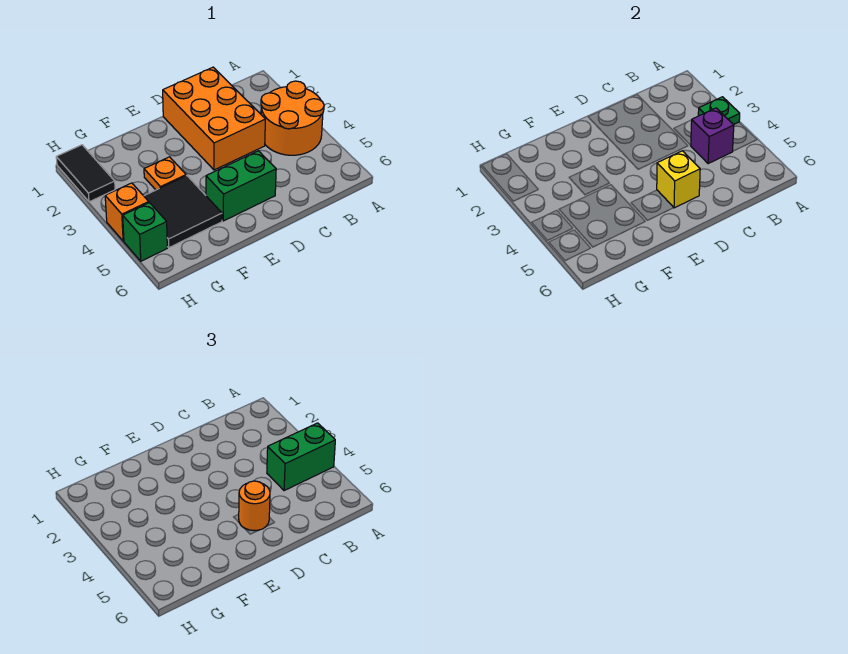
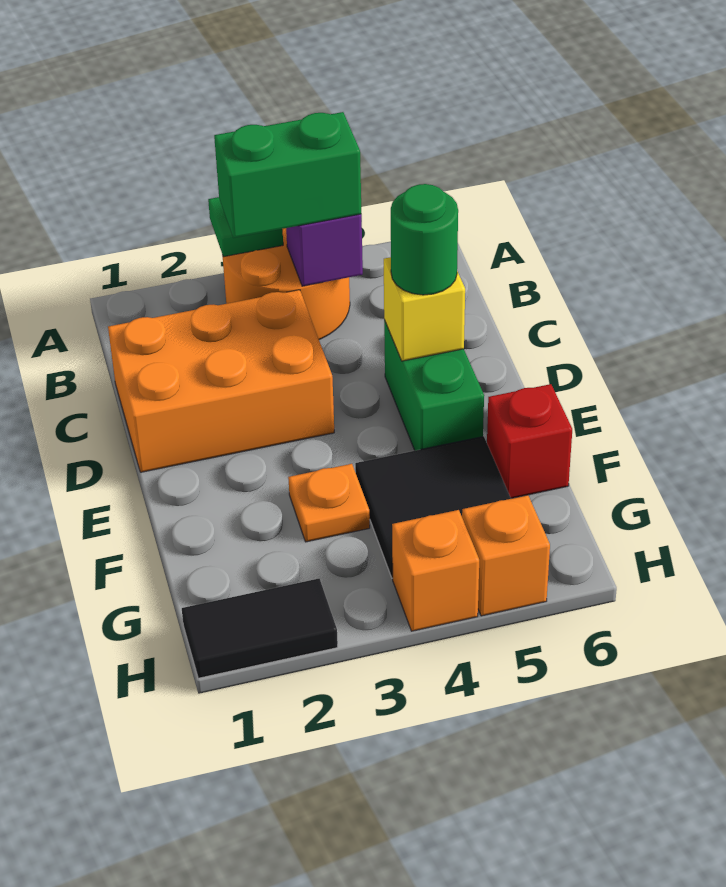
green brick A4:B4 level 3 -> green brick B3:B4 level 3
orange round brick D5 level 3 -> green round brick D5 level 3
none -> red brick F6 level 1
green brick H5 level 1 -> orange brick H5 level 1

